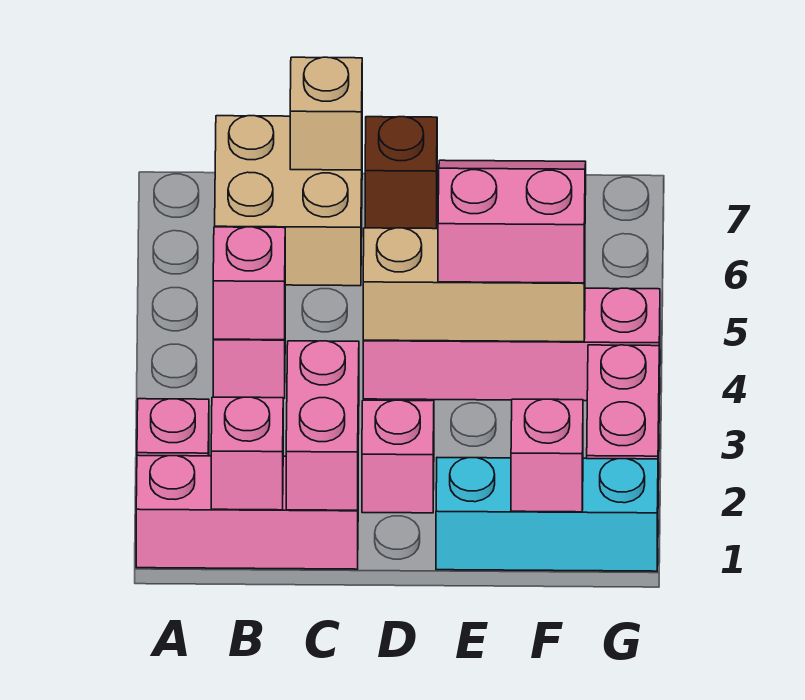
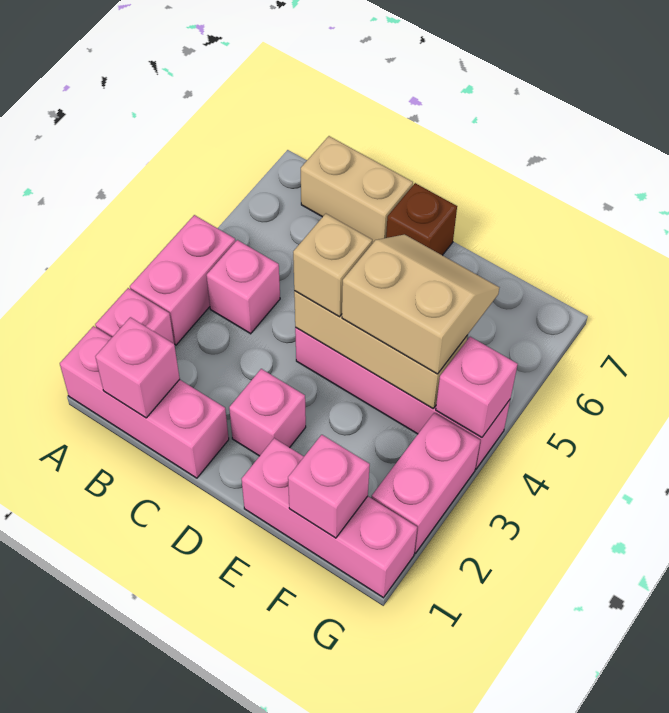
pink brick B4 level 2 -> pink brick G4 level 2
tan brick B6:C7 level 1 -> tan brick B7:C7 level 1
pink brick C1:C2 level 2 -> pink brick A3:A4 level 1
tan brick C7 level 2 -> tan brick D4 level 3
cyan brick E1:G1 level 1 -> pink brick E1:G1 level 1
pink slope E4:F5 level 3 top 4 -> tan slope E4:F5 level 3 top 4

